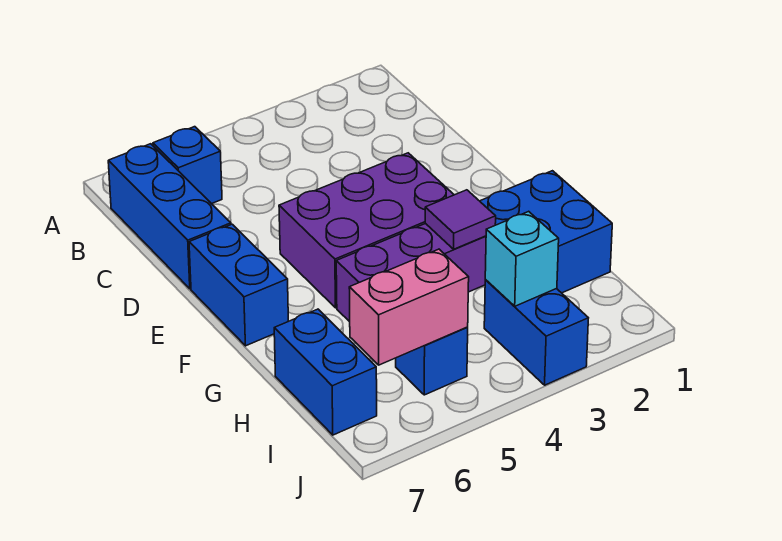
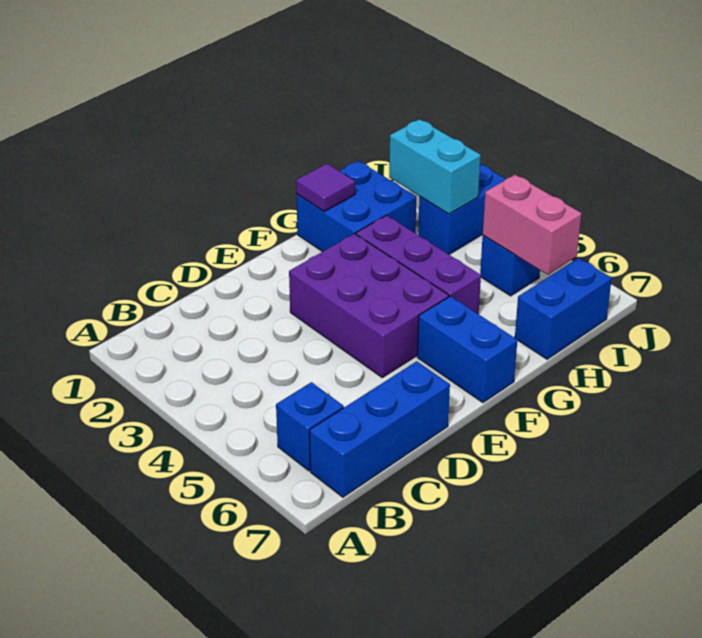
blue brick E7:F7 level 1 -> blue brick F6:F7 level 1
purple tile G3 level 2 -> purple tile G1 level 2
cyan brick I3 level 2 -> cyan brick I2:I3 level 2

